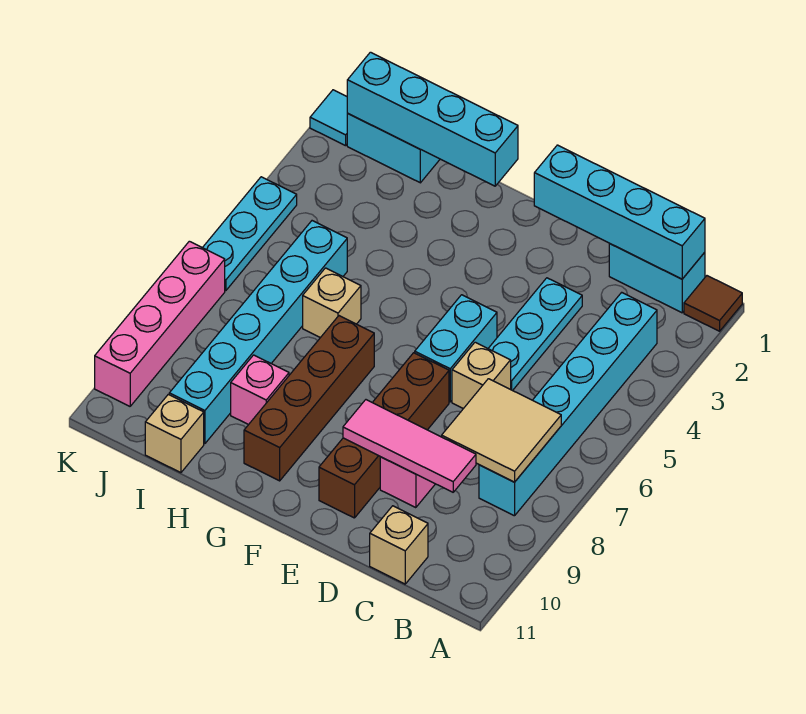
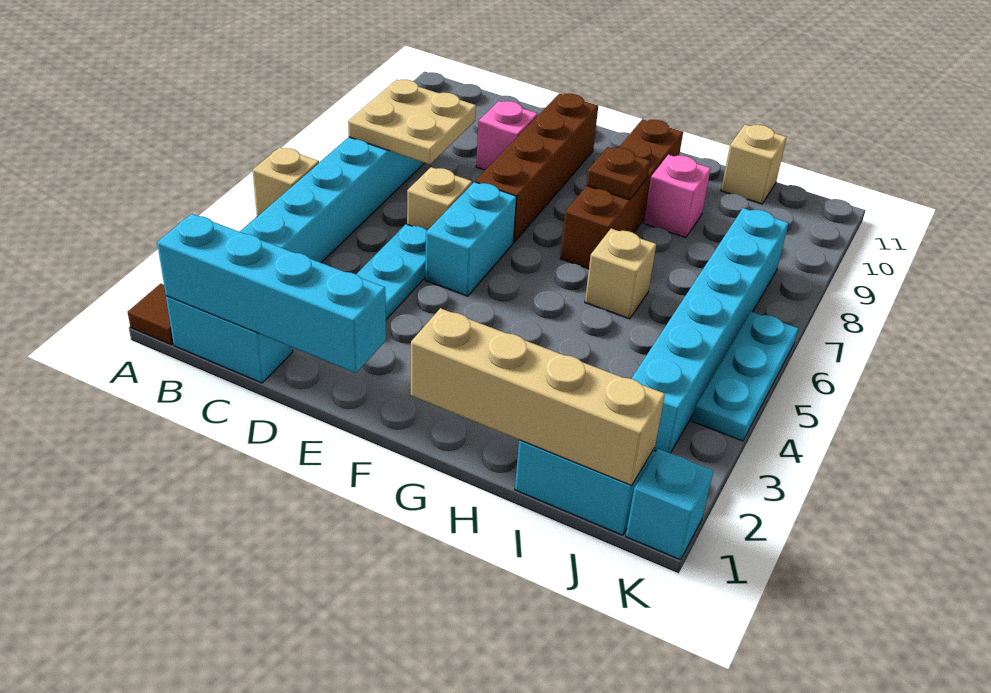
tan tile B7:C8 level 2 -> tan plate B7:C8 level 2
pink tile C9:E9 level 2 -> none
tan brick C11 level 1 -> tan brick A5 level 1
cyan brick G1:J1 level 2 -> tan brick G1:J1 level 2
none -> brown plate G8 level 2
cyan brick I5:I10 level 1 -> cyan brick J3:J8 level 1
cyan tile K1 level 1 -> cyan brick K1 level 1
pink brick K7:K10 level 1 -> none

